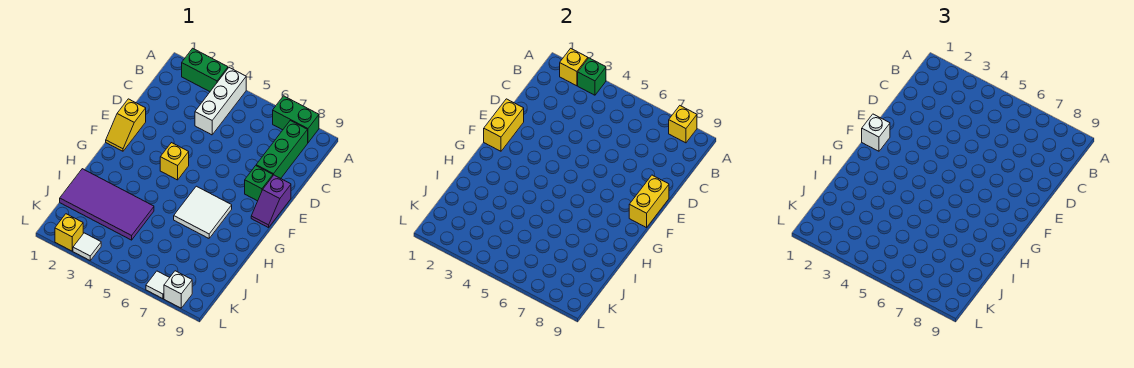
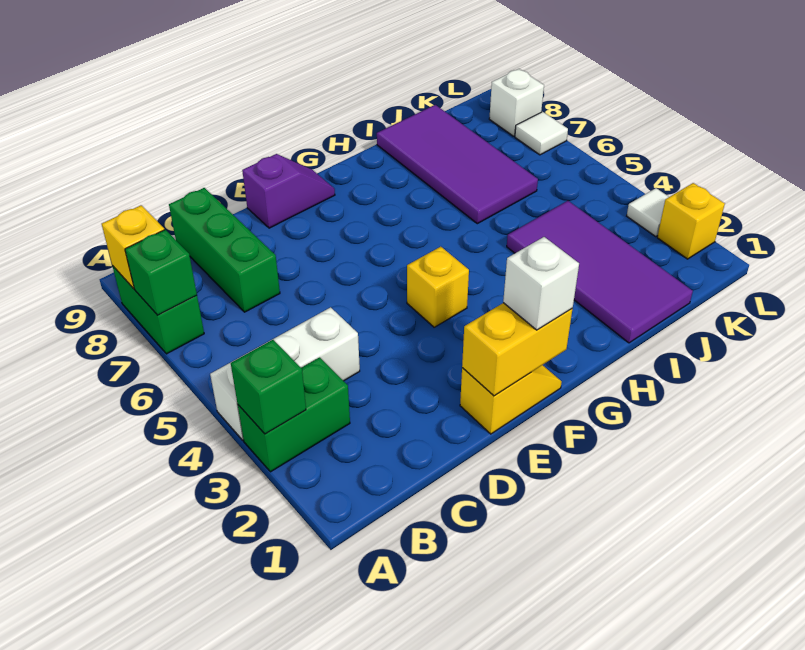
green brick A2:A3 level 1 -> green brick A3:B3 level 1
yellow brick A2 level 2 -> none
green brick B8:D8 level 1 -> green brick C7:C9 level 1
green brick E8 level 1 -> green brick A7 level 2
yellow brick E9:F9 level 2 -> none
white tile G6:H7 level 1 -> none
none -> purple tile I6:J9 level 1

